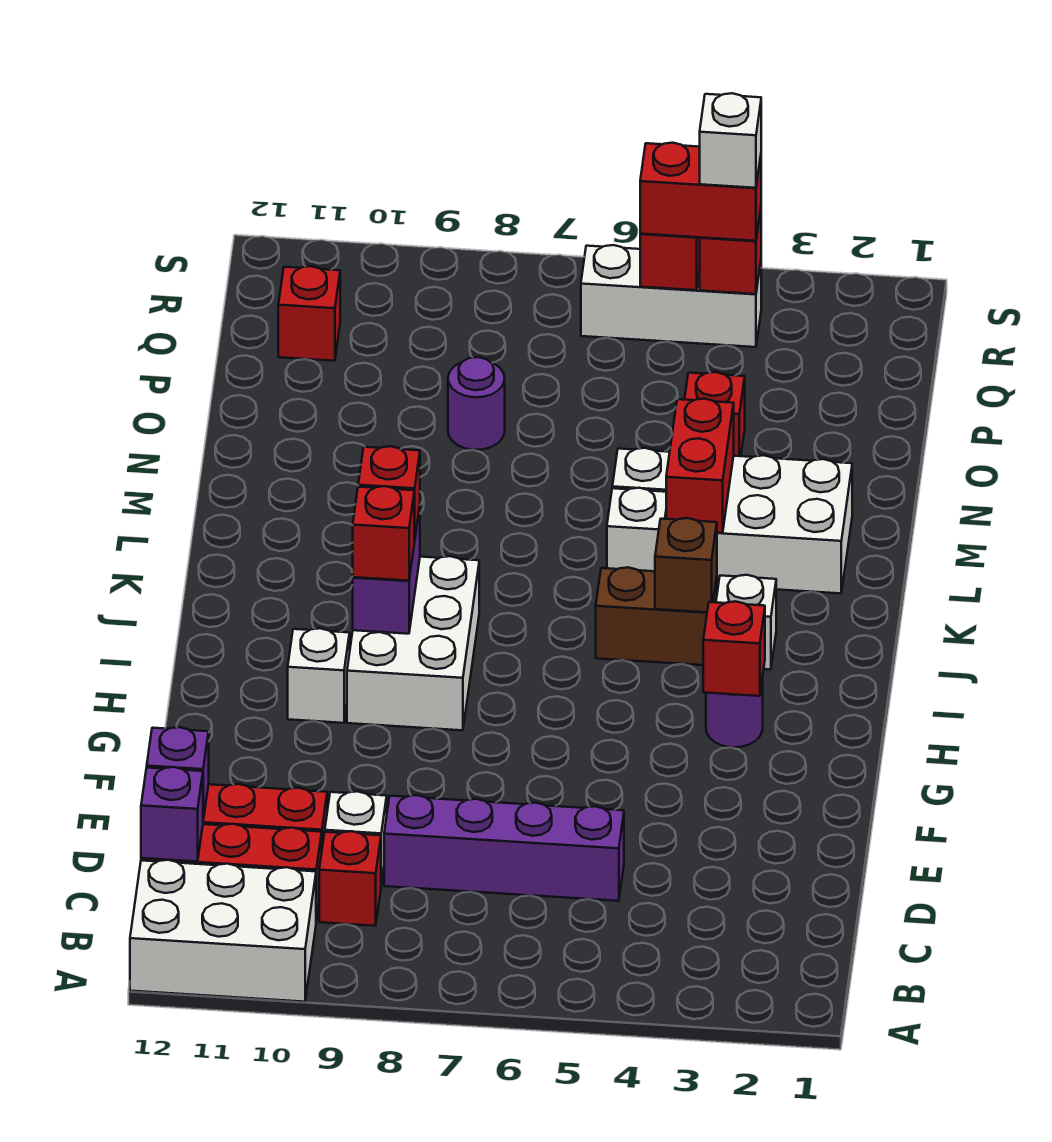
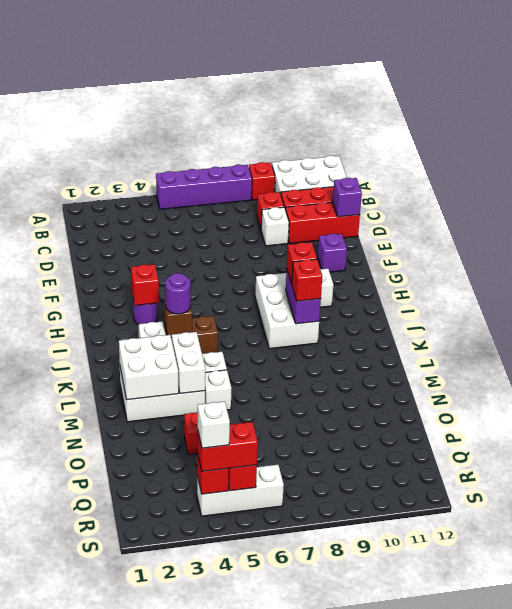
purple brick C12 level 2 -> purple brick F11 level 1
purple brick D5:D8 level 1 -> purple brick A5:A8 level 1
none -> white brick L2:M3 level 2
red brick L4:M4 level 2 -> white brick L4:M4 level 2
purple round brick O8 level 1 -> purple round brick J4 level 3
red brick Q11 level 1 -> red brick A9 level 1

